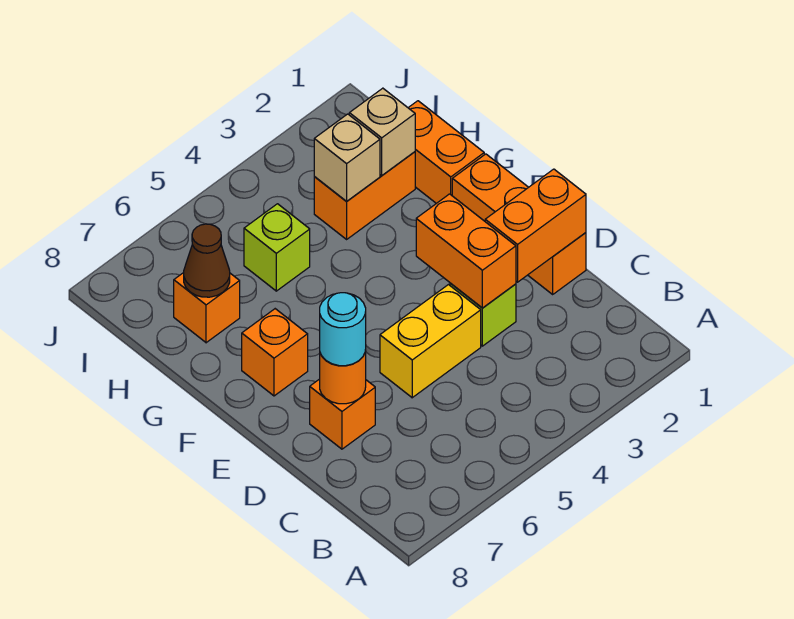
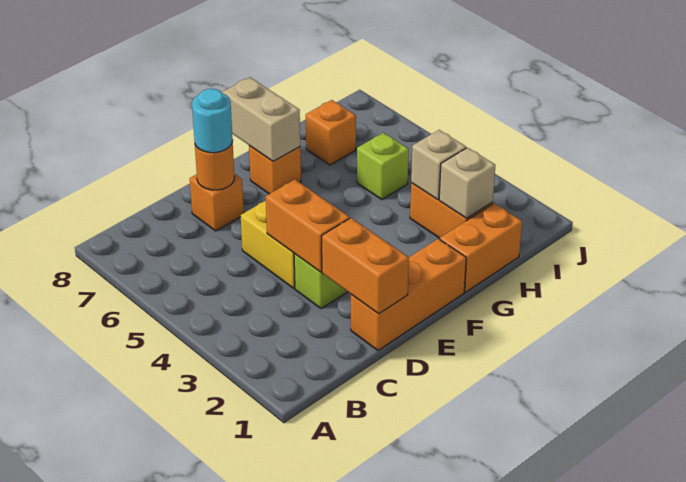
orange brick D3:E3 level 2 -> orange brick D3:D4 level 2
none -> tan brick F7:F8 level 2
brown cone H7 level 2 -> none

